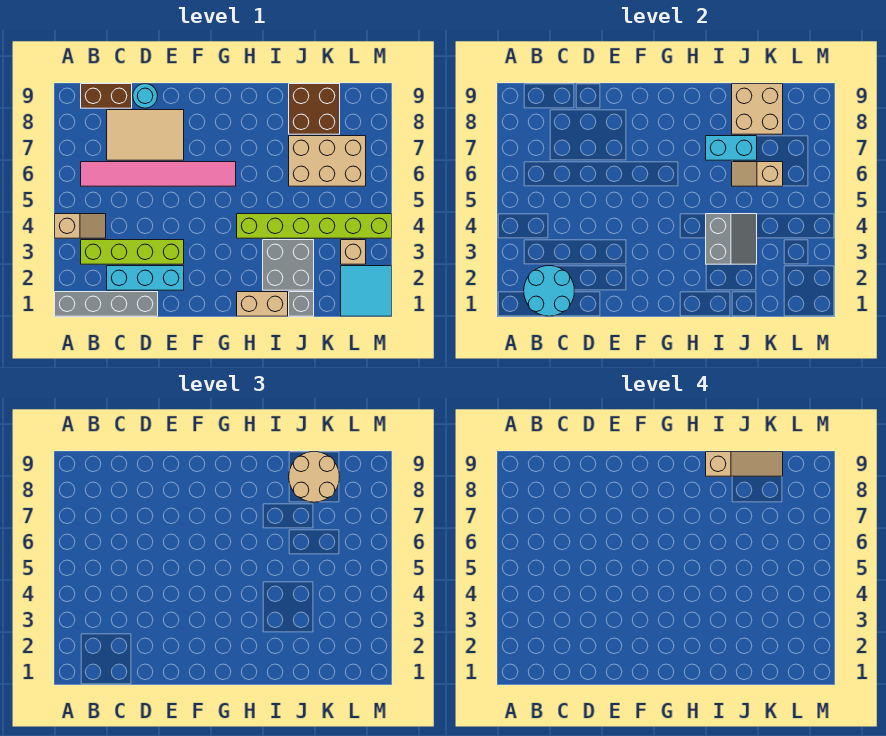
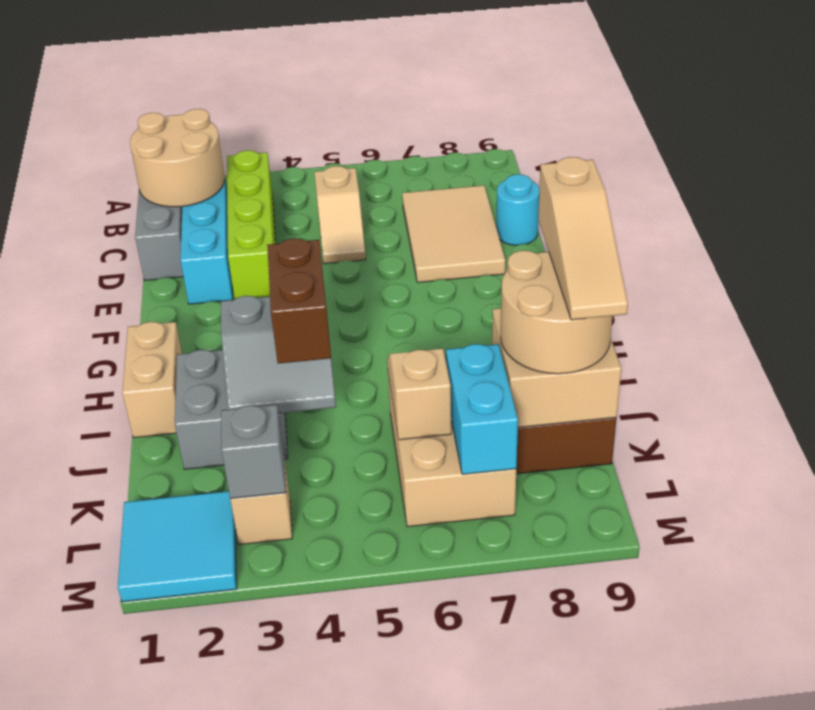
tan slope A4:B4 level 1 top A -> tan slope C5:D5 level 1 top C
cyan round brick B1:C2 level 2 -> tan round brick B1:C2 level 2
pink tile B6:G6 level 1 -> none
brown brick B9:C9 level 1 -> brown brick I4:J4 level 3
lime brick H4:M4 level 1 -> none
cyan brick I7:J7 level 2 -> cyan brick K7:L7 level 2
grey brick J1 level 1 -> grey brick L3 level 2

